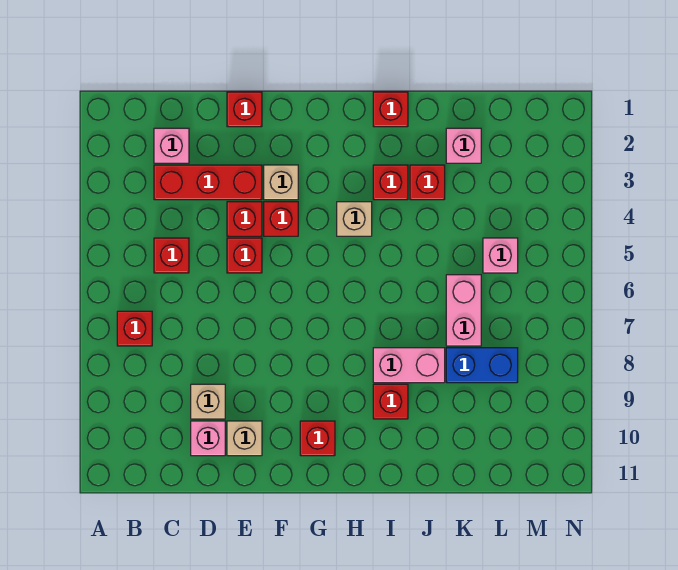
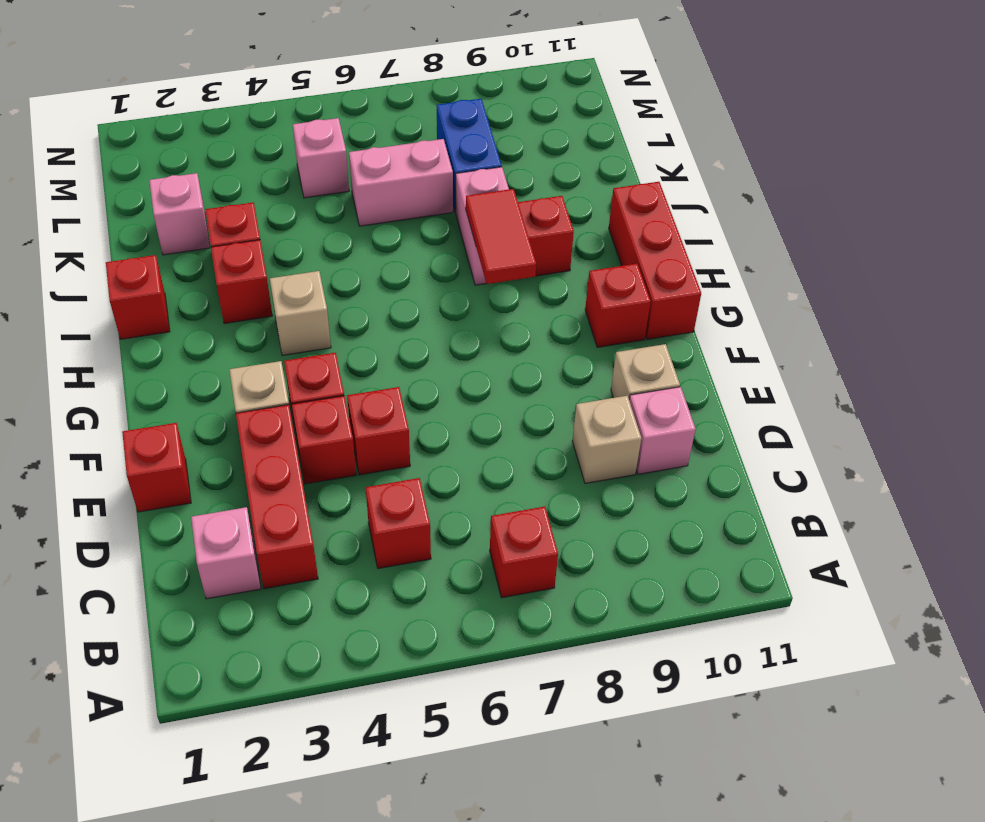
none -> red brick G11:I11 level 1
none -> red tile H8:I8 level 2

